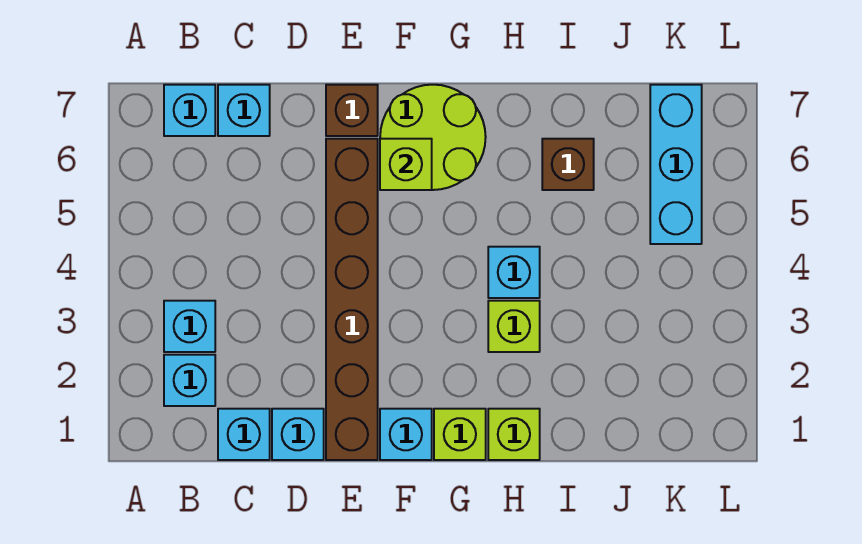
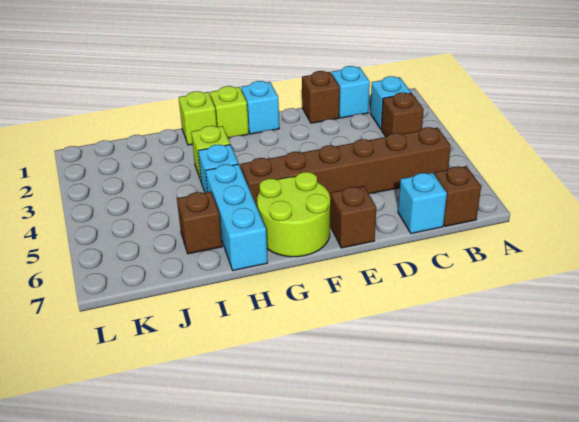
cyan brick B3 level 1 -> brown brick B3 level 1
cyan brick B7 level 1 -> brown brick B7 level 1
cyan brick D1 level 1 -> brown brick D1 level 1
brown brick E1:E6 level 1 -> brown brick B5:G5 level 1
lime brick F6 level 2 -> none
cyan brick K5:K7 level 1 -> cyan brick H5:H7 level 1

